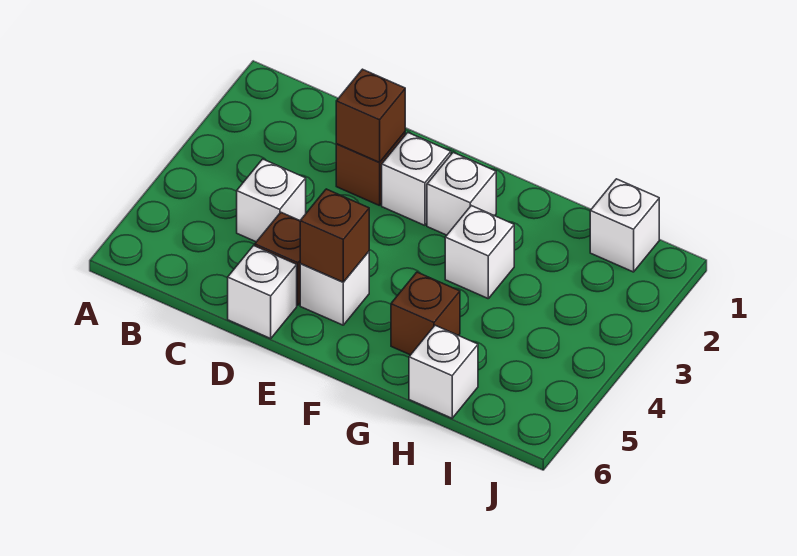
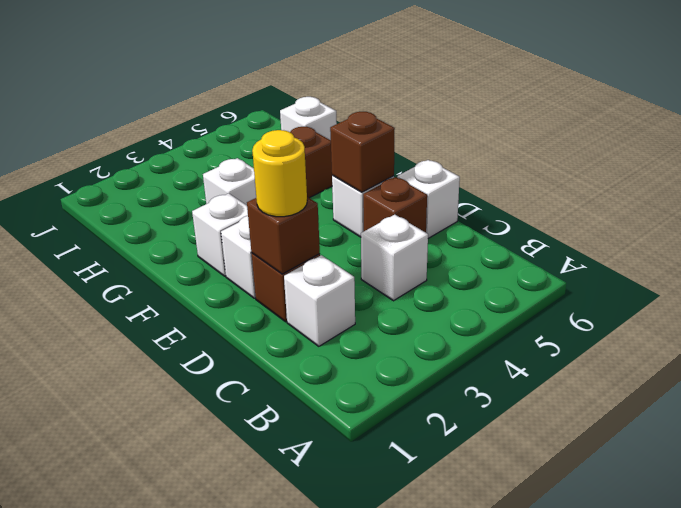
none -> yellow round brick D2 level 3
white brick I1 level 1 -> white brick C2 level 1

